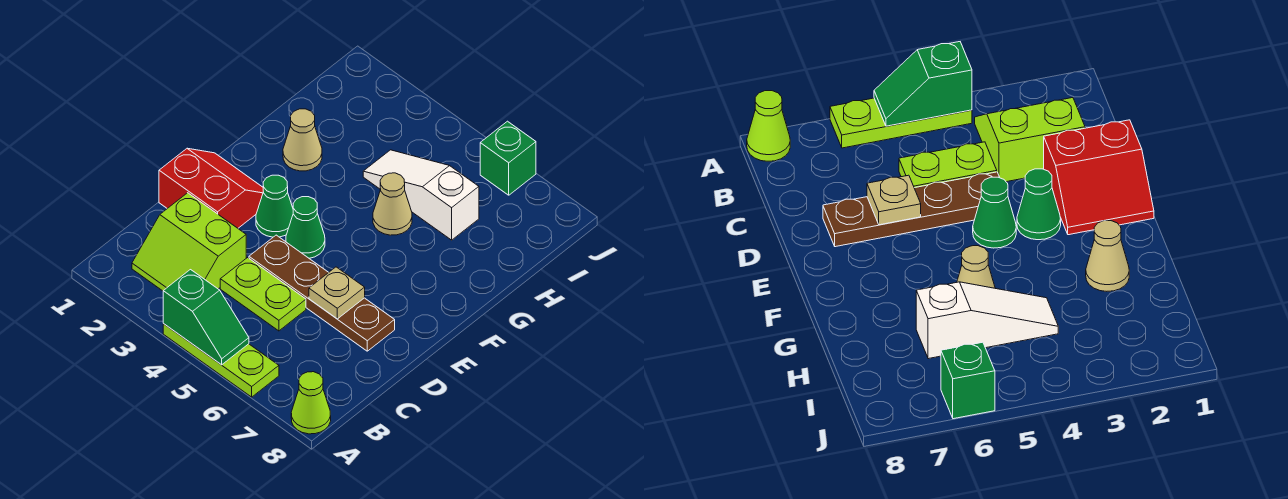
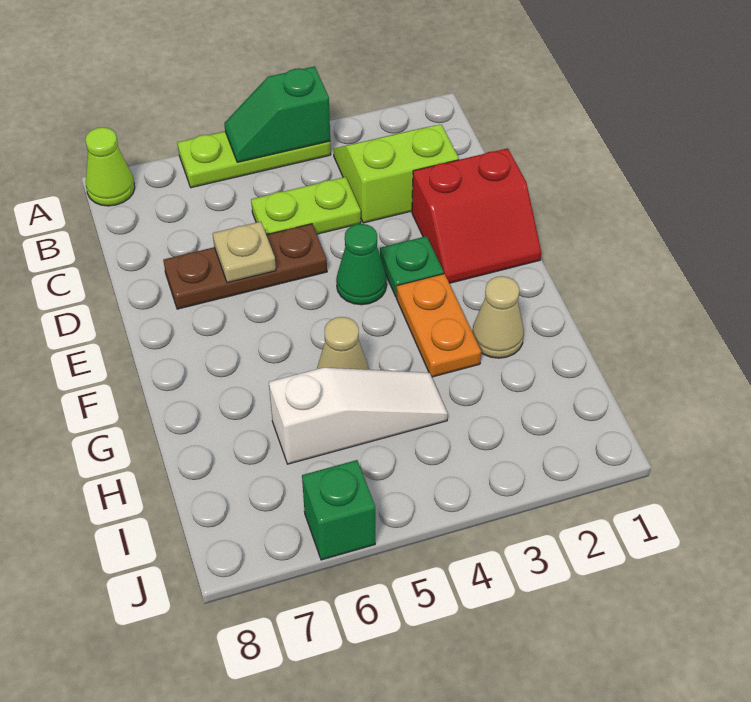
brown plate D4:D7 level 1 -> brown plate D5:D7 level 1
green cone E3 level 1 -> green plate E3 level 1
none -> orange plate F3:G3 level 1

